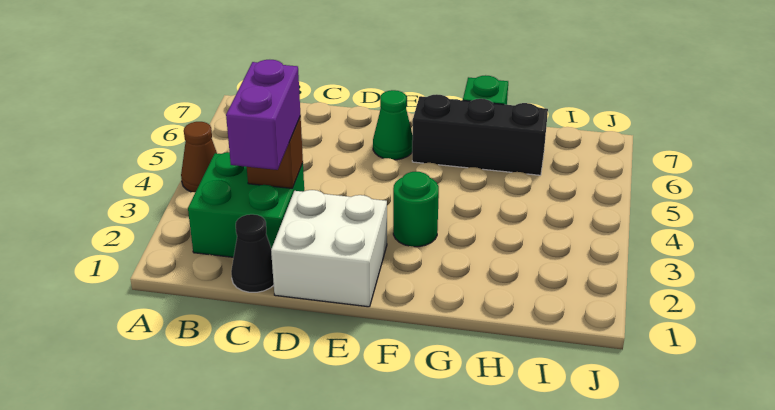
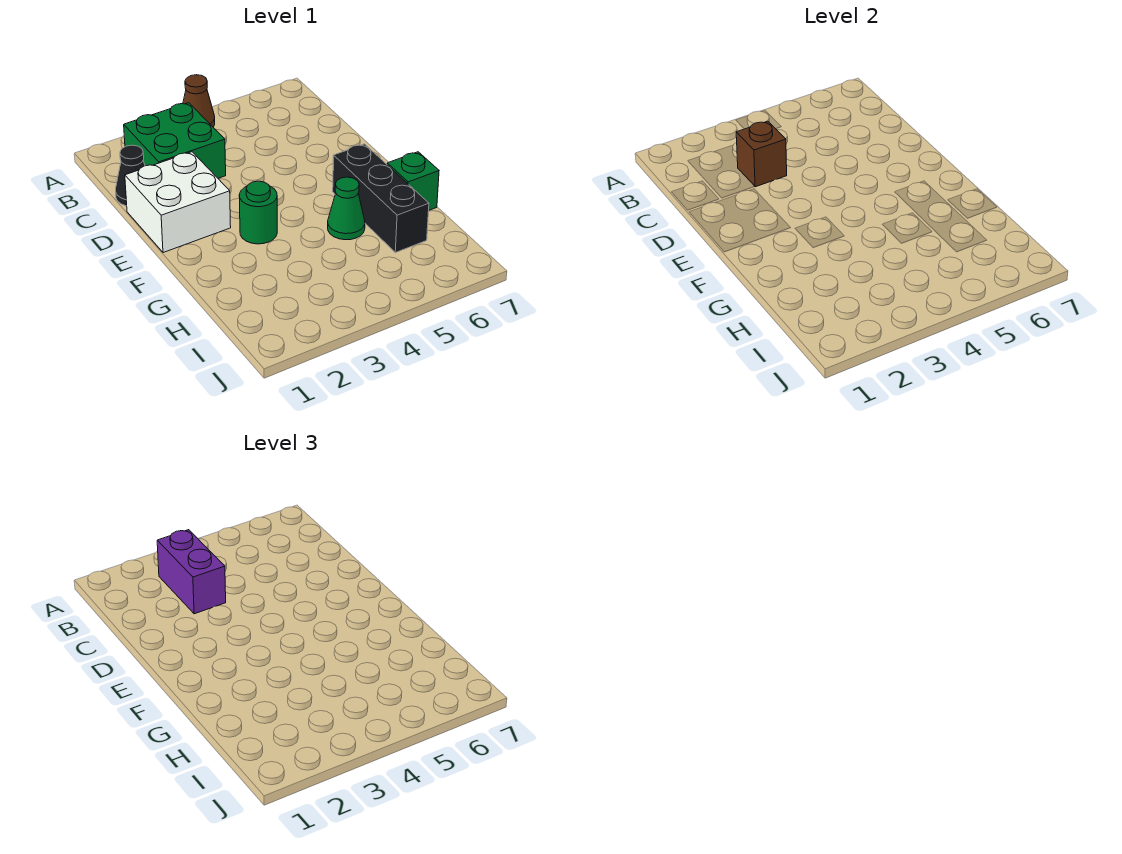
purple brick C2:C3 level 3 -> purple brick B3:C3 level 3
green cone E6 level 1 -> green cone G5 level 1

